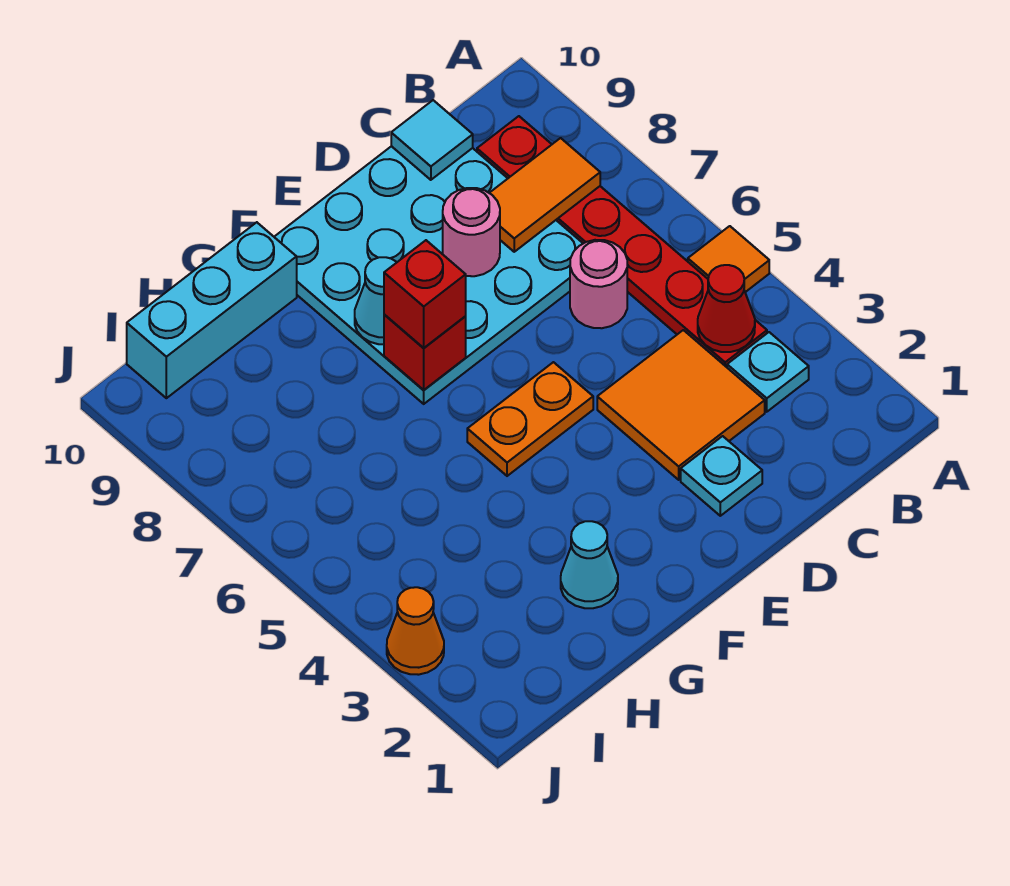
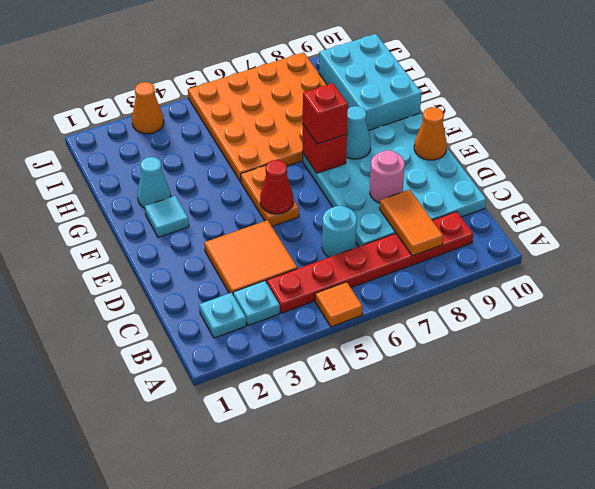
red cone B4 level 2 -> red cone E5 level 2
pink round brick C6 level 1 -> cyan round brick C6 level 1
cyan tile C10 level 2 -> cyan tile F2 level 1
cyan plate D2 level 1 -> cyan plate B2 level 1
none -> orange cone E10 level 2
none -> orange plate G5:J8 level 1
cyan brick G10:I10 level 1 -> cyan brick G9:I10 level 1

